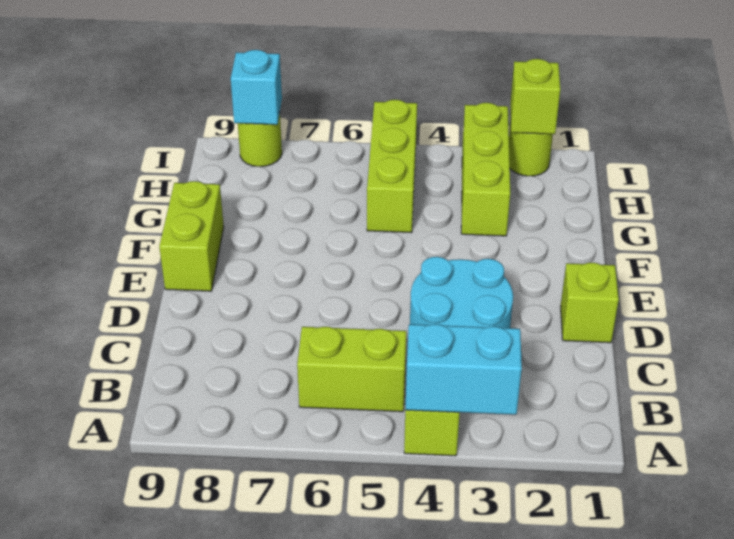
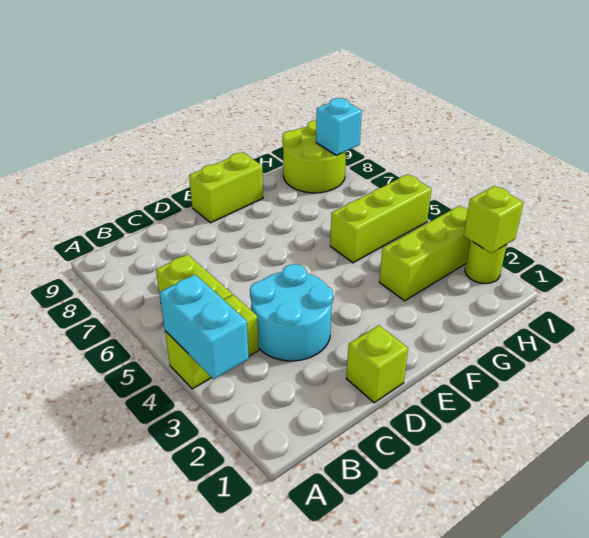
lime round brick I8 level 1 -> lime round brick H8:I9 level 1

